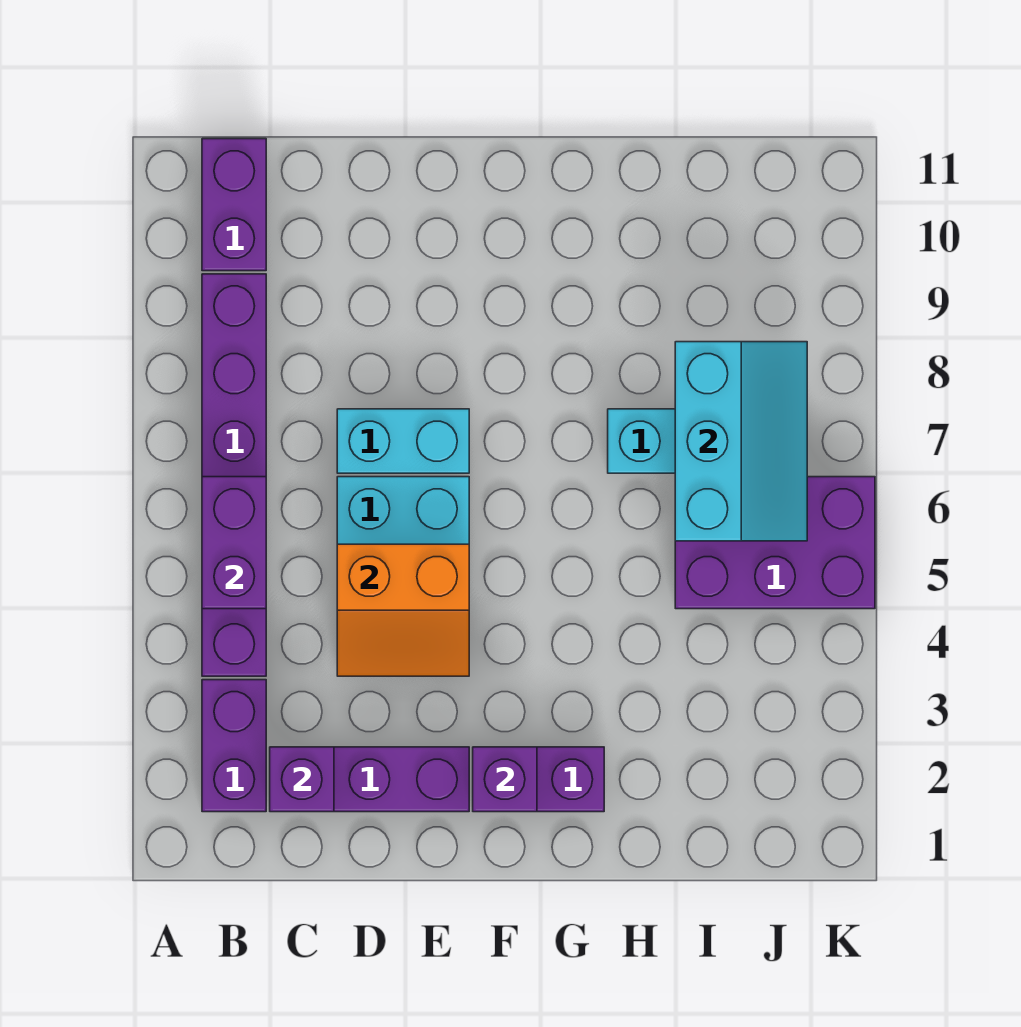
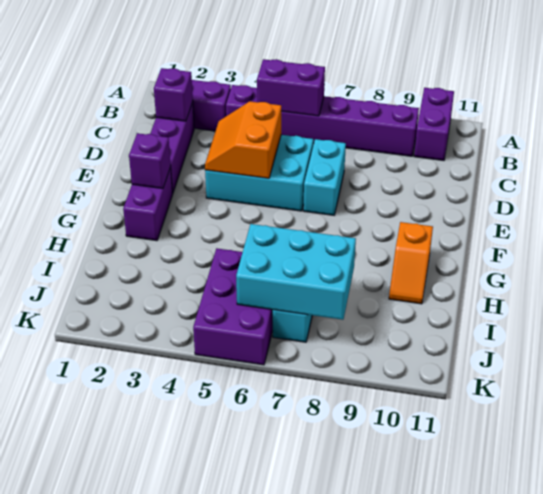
purple brick B10:B11 level 1 -> purple brick A10:B10 level 1
none -> orange slope G10:H10 level 1 top G
cyan slope I6:J8 level 2 top I -> cyan brick I6:J8 level 2

